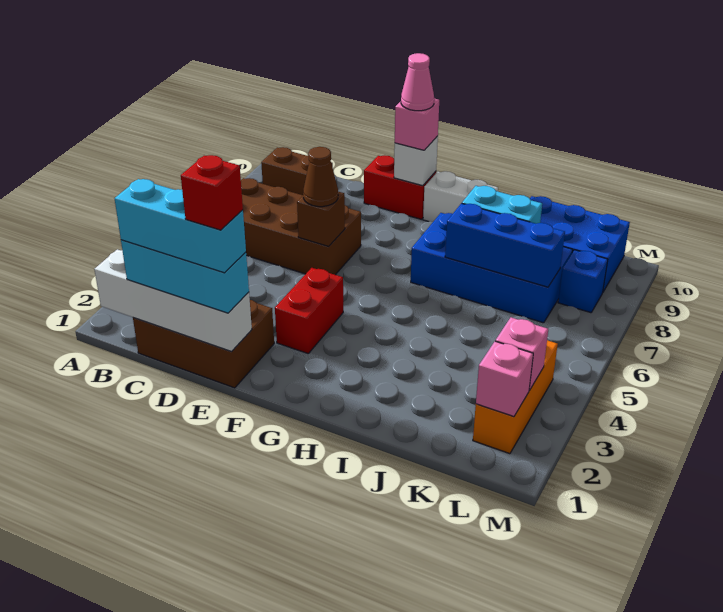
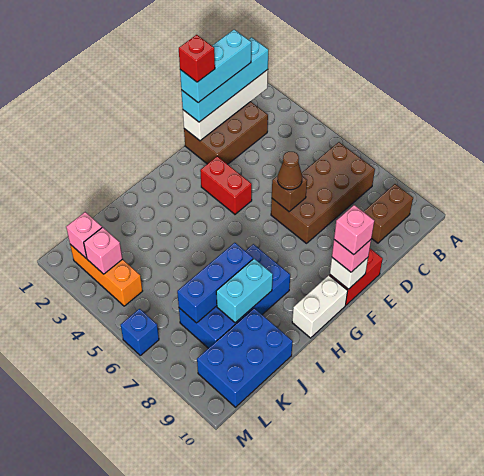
cyan brick C1:E1 level 3 -> cyan brick B1:E1 level 3
pink cone F10 level 4 -> pink brick F10 level 4
blue brick L8 level 1 -> blue brick M6 level 1

